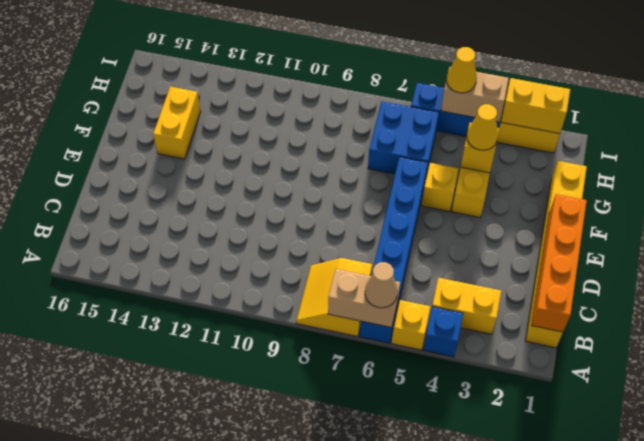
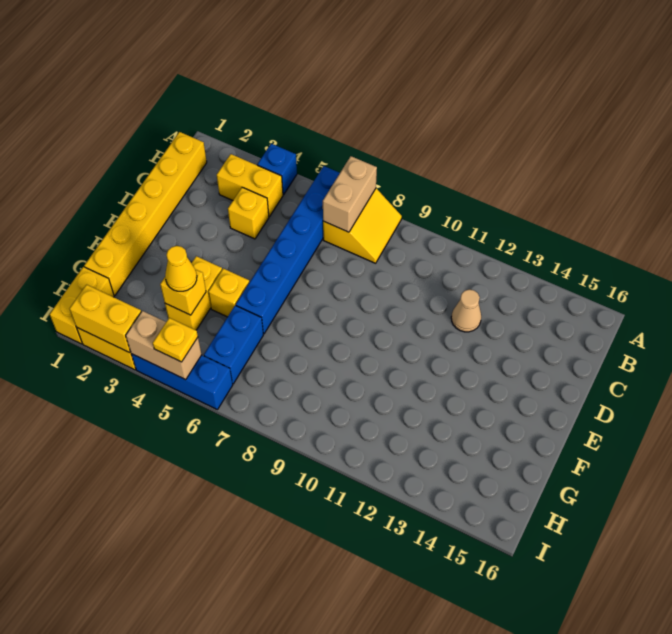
yellow brick A5 level 1 -> yellow brick C4 level 1
tan brick A6:A7 level 2 -> tan brick A7:B7 level 2
tan cone A6 level 3 -> tan cone C12 level 1
orange brick B1:E1 level 2 -> none
yellow brick F14:G14 level 1 -> yellow brick H1:I1 level 1
blue brick G6:H7 level 1 -> blue brick G6:H6 level 1
yellow cone I5 level 3 -> yellow plate I5 level 3

